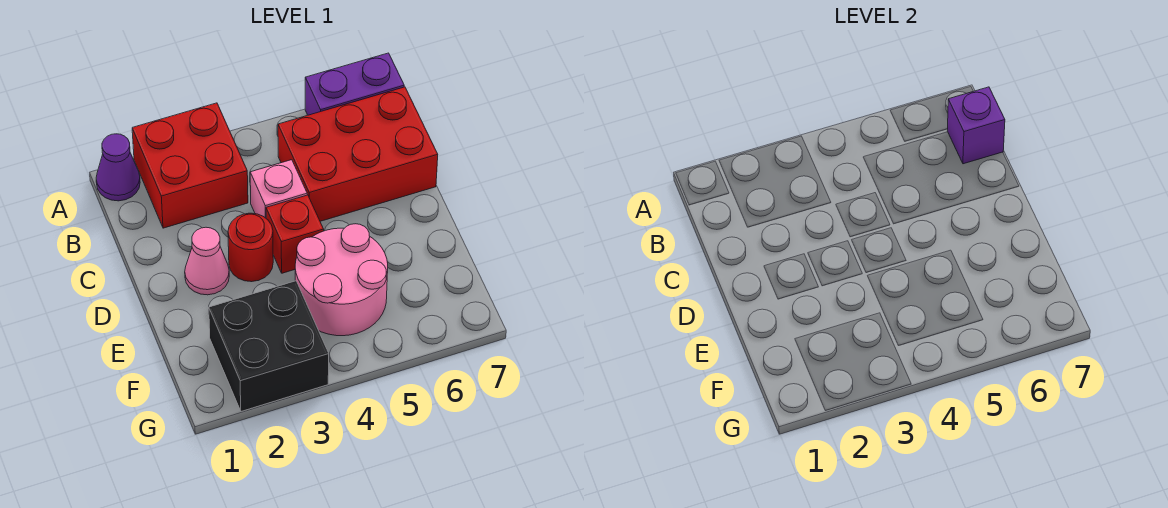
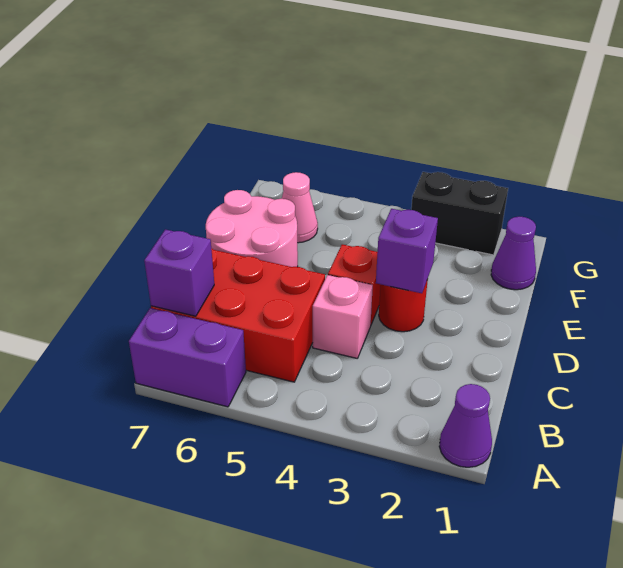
red brick A2:B3 level 1 -> none
pink cone D2 level 1 -> pink cone F6 level 1
none -> purple brick D3 level 2
pink round brick E4:F5 level 1 -> pink round brick D6:E7 level 1
none -> purple cone F1 level 1
black brick F2:G3 level 1 -> black brick G2:G3 level 1

